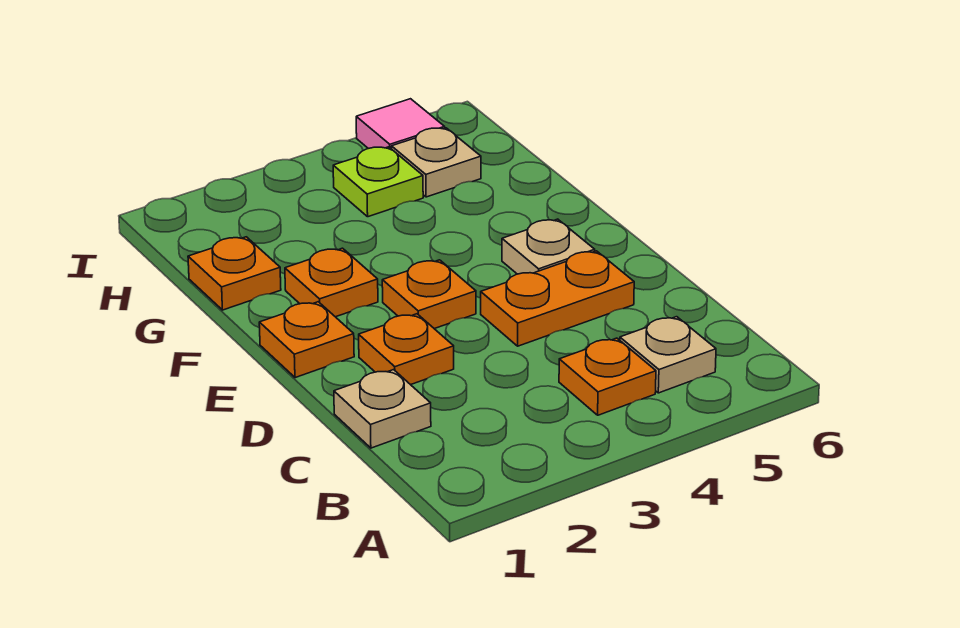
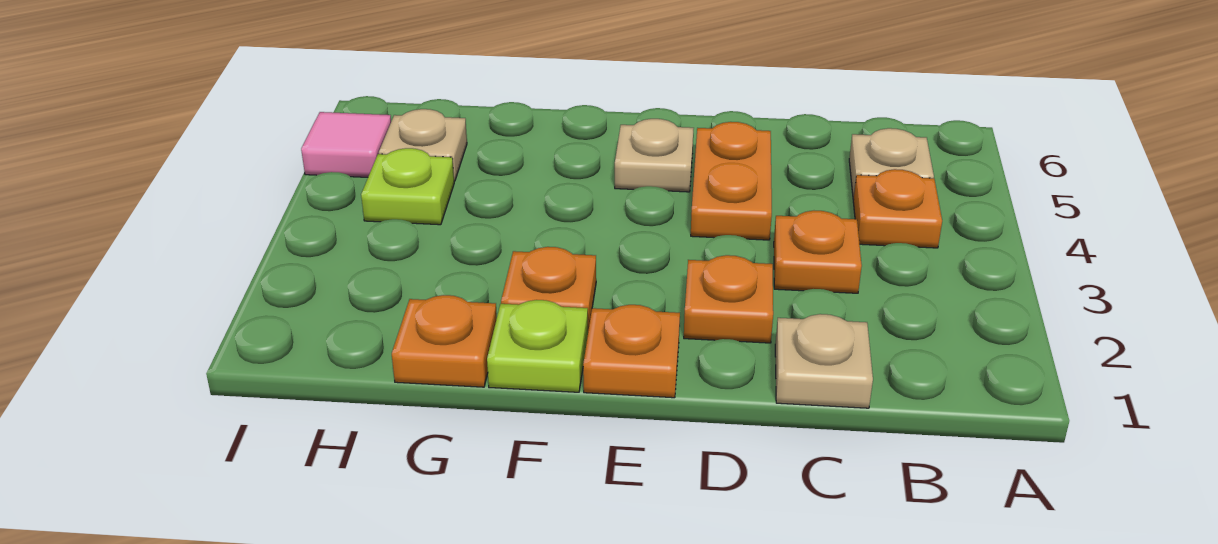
orange plate E3 level 1 -> orange plate C3 level 1
none -> lime plate F1 level 1

